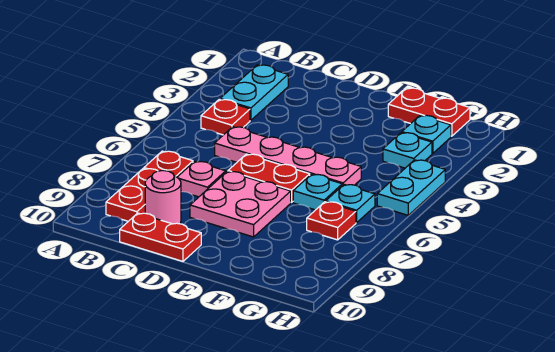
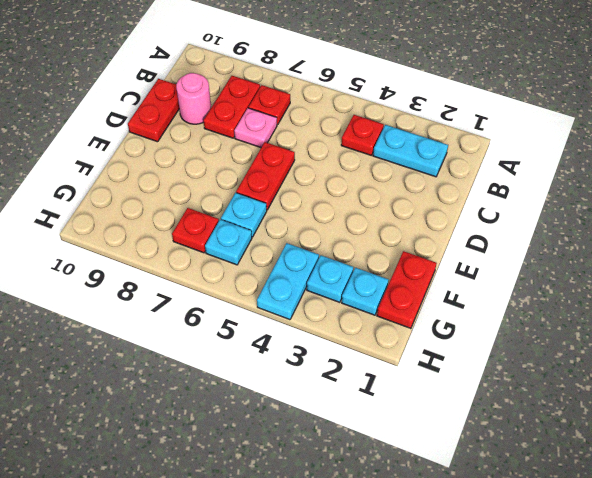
red plate B8:B9 level 1 -> red plate B8:C8 level 1
pink plate C5:F5 level 1 -> none
pink plate D7:E8 level 1 -> none
cyan plate H4:H5 level 1 -> cyan plate G4:H4 level 1

